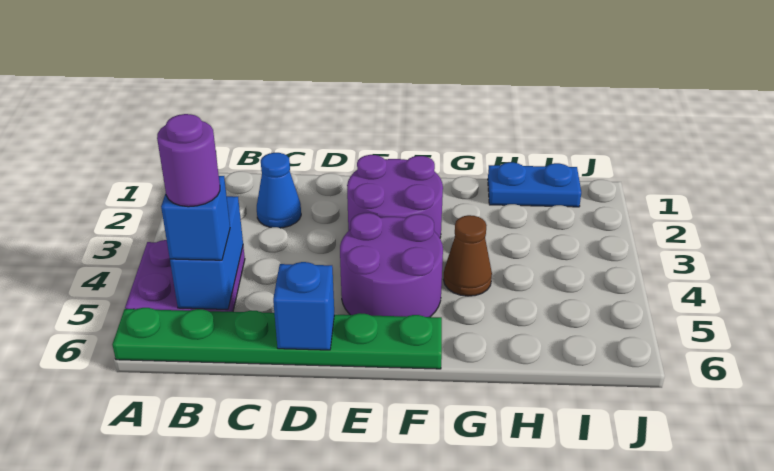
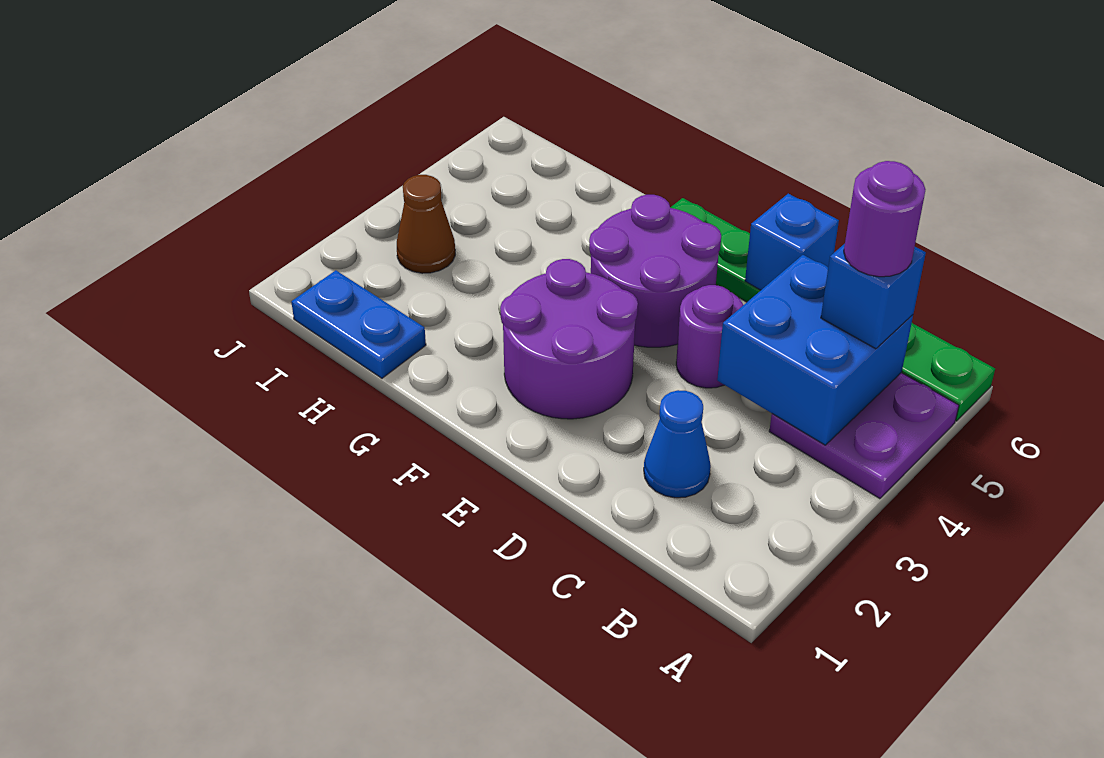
blue brick B4:B5 level 2 -> blue brick B4:C5 level 2
none -> purple round brick D4 level 1
brown cone G4 level 1 -> brown cone I3 level 1

